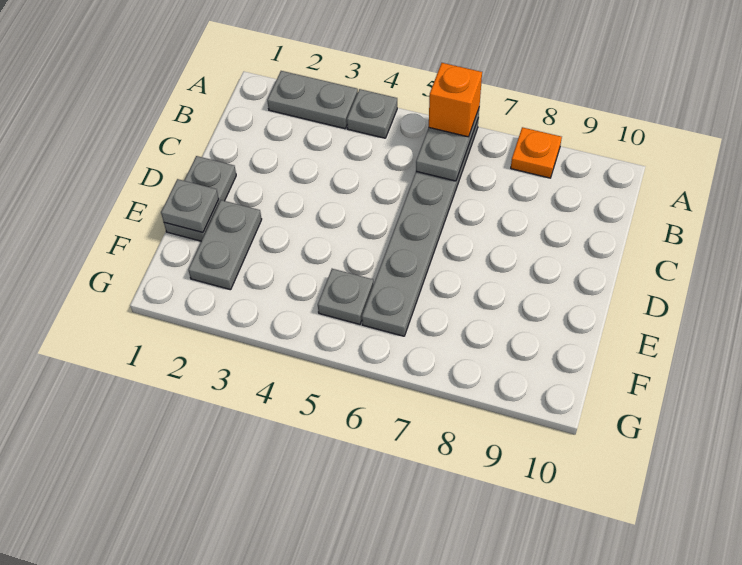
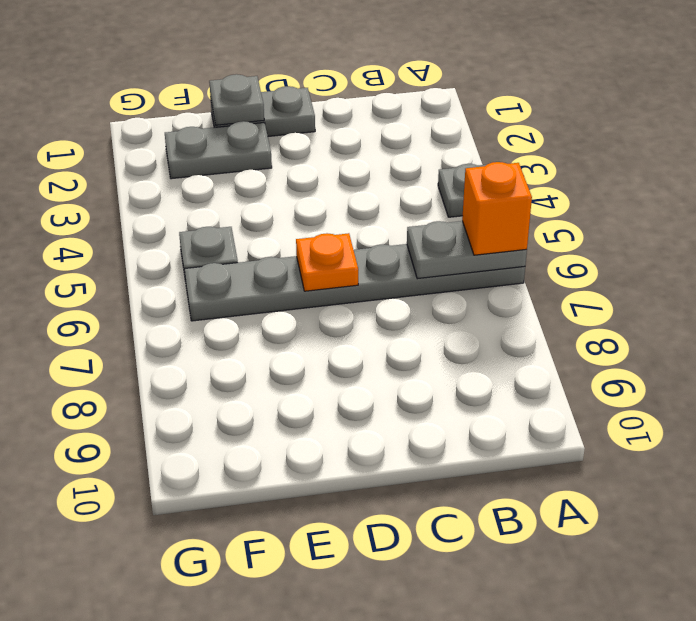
grey plate A2:A3 level 1 -> none
orange plate A8 level 1 -> orange plate D6 level 2

